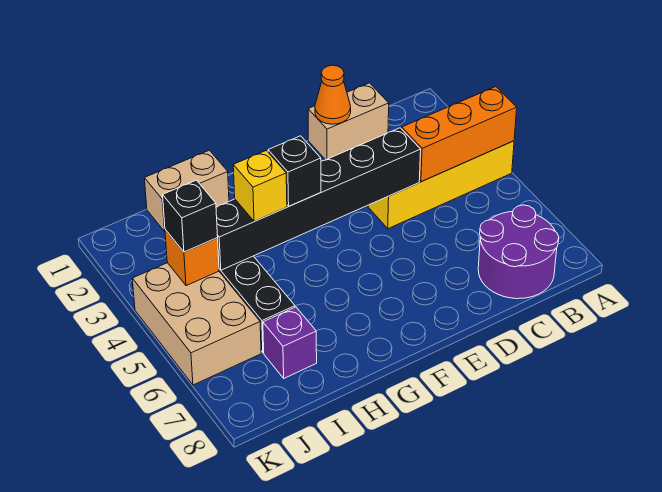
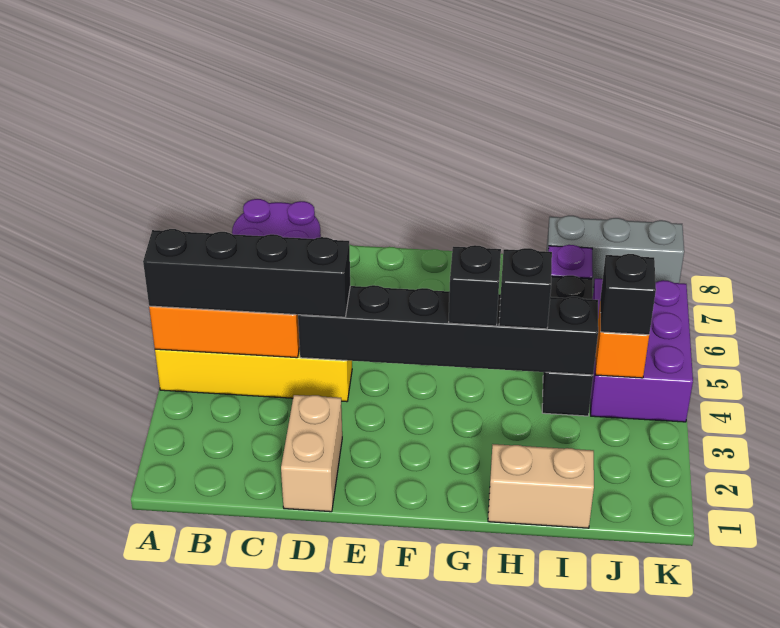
none -> black brick A4:D4 level 3
tan brick C1:D1 level 1 -> tan brick D1:D2 level 1
orange cone D1 level 2 -> none
yellow brick H4 level 3 -> black brick H4 level 3
none -> grey brick I8:K8 level 1
tan brick J4:K6 level 1 -> purple brick J4:K6 level 1

